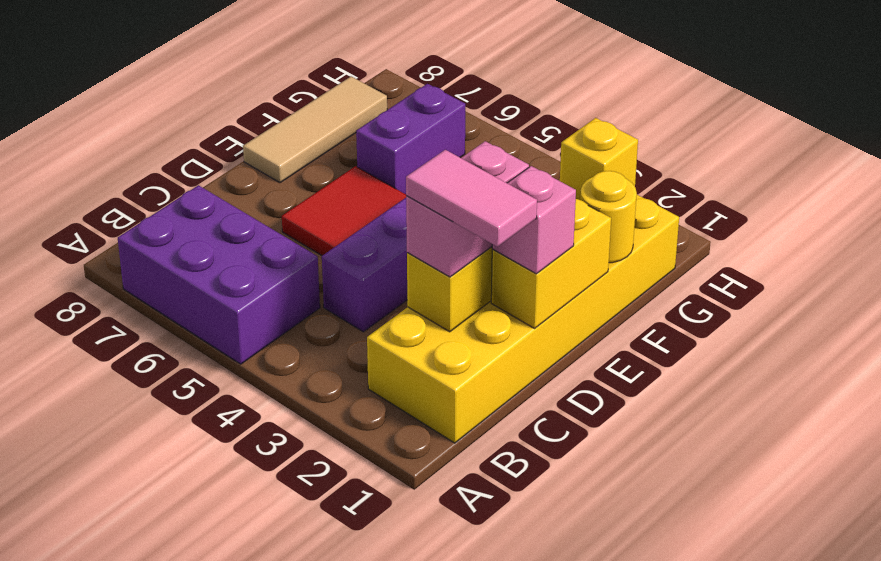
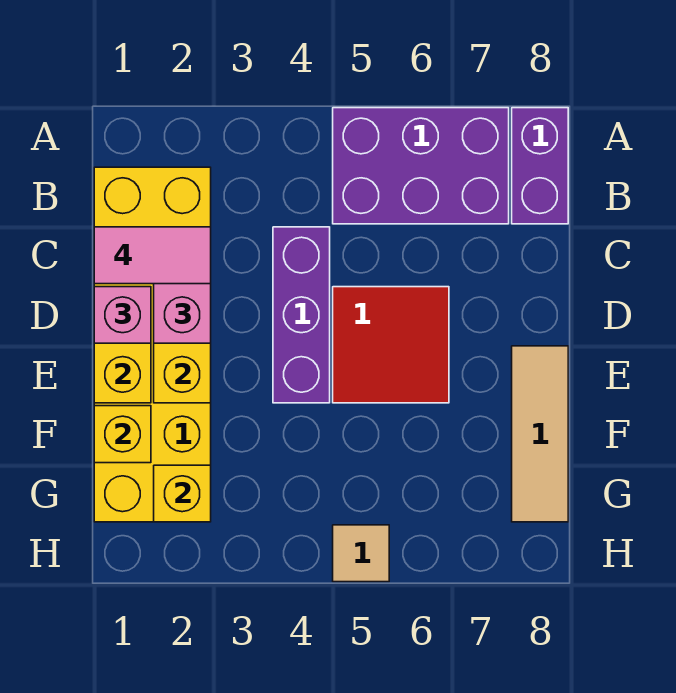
yellow round brick F1 level 2 -> yellow brick F1 level 2
purple brick F6:G6 level 1 -> purple brick A8:B8 level 1
none -> tan tile H5 level 1

